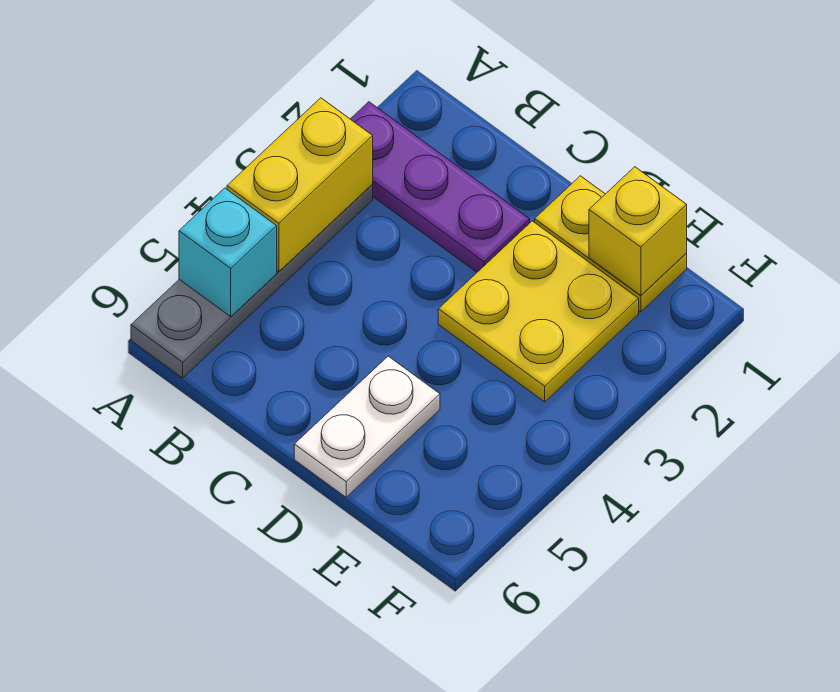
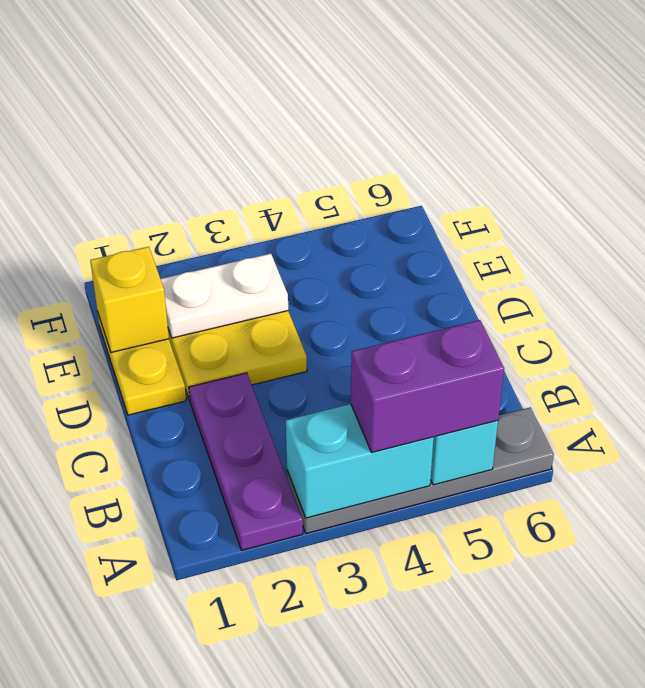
yellow brick A3:A4 level 2 -> cyan brick A3:A4 level 2
none -> purple brick A4:A5 level 3
white plate D5:D6 level 1 -> white plate E2:E3 level 2

